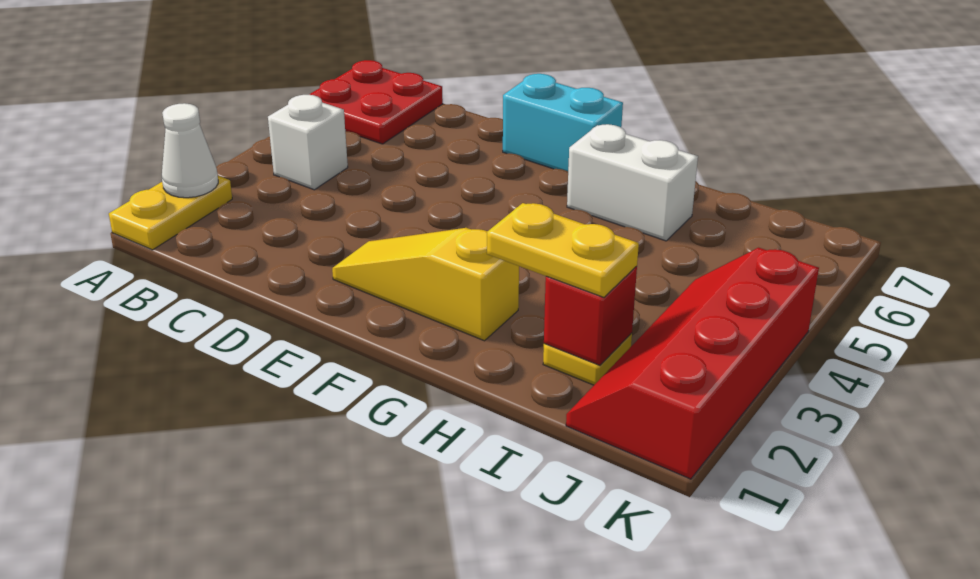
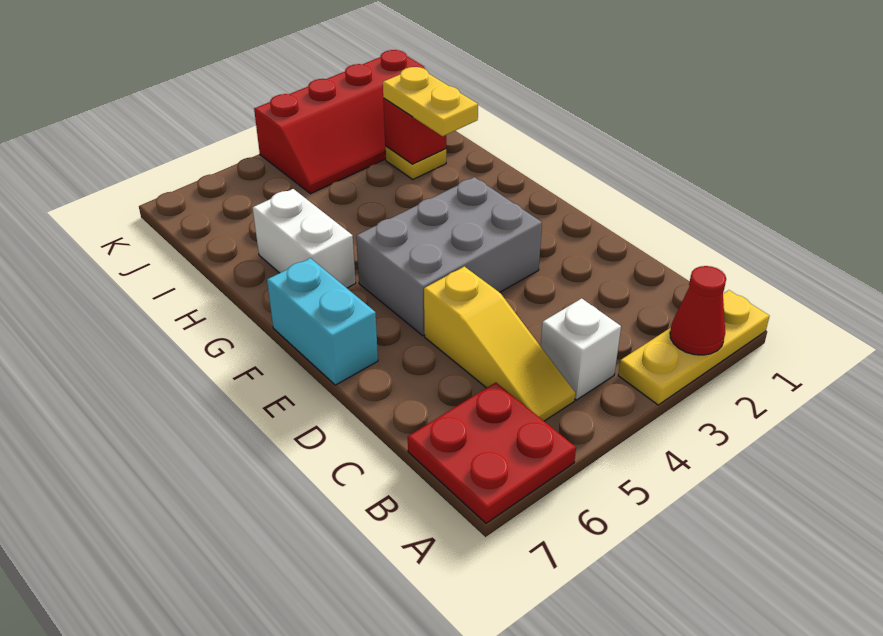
yellow plate A1:A2 level 1 -> yellow plate A1:A3 level 1
white cone A2 level 2 -> red cone A2 level 2
yellow slope E2:G2 level 1 top G -> yellow slope B5:D5 level 1 top D
none -> grey brick E3:F5 level 1

